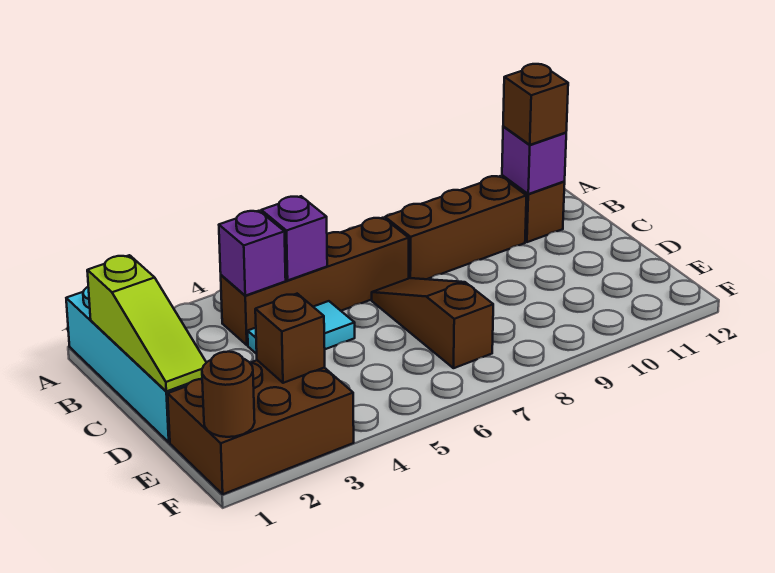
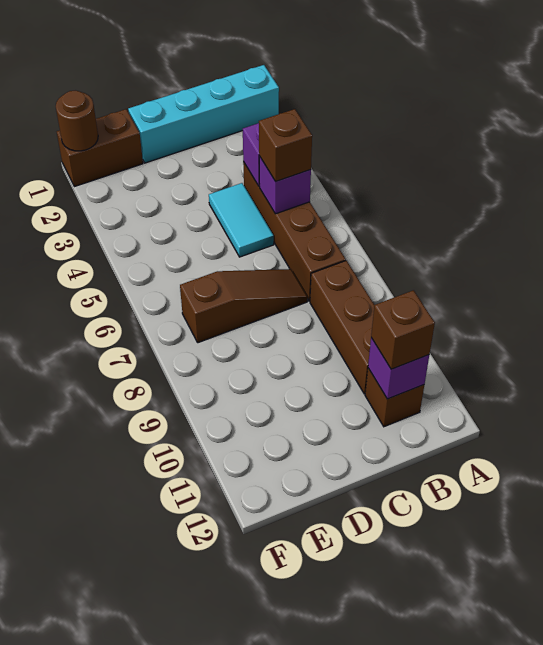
lime slope B1:D1 level 2 top B -> none
brown brick E1:F3 level 1 -> brown brick E1:F1 level 1
brown brick E3 level 2 -> brown brick B5 level 3

